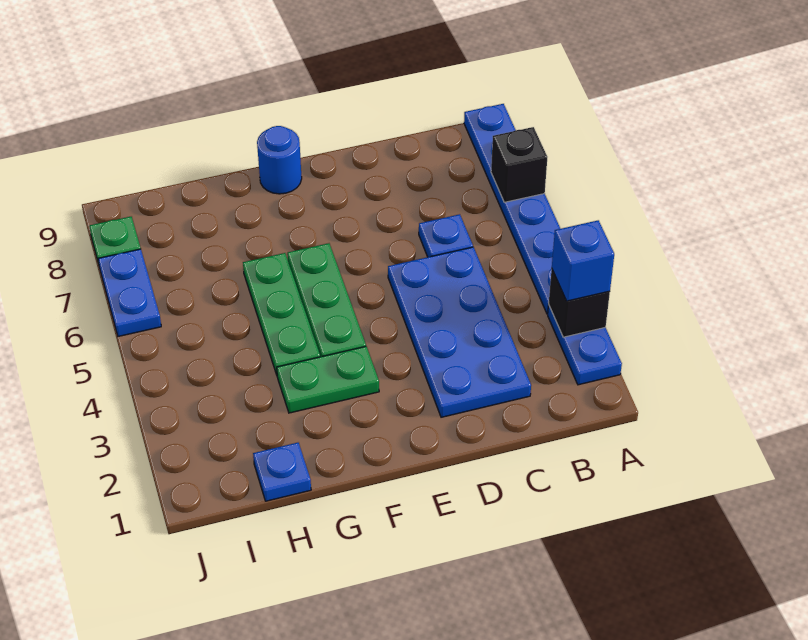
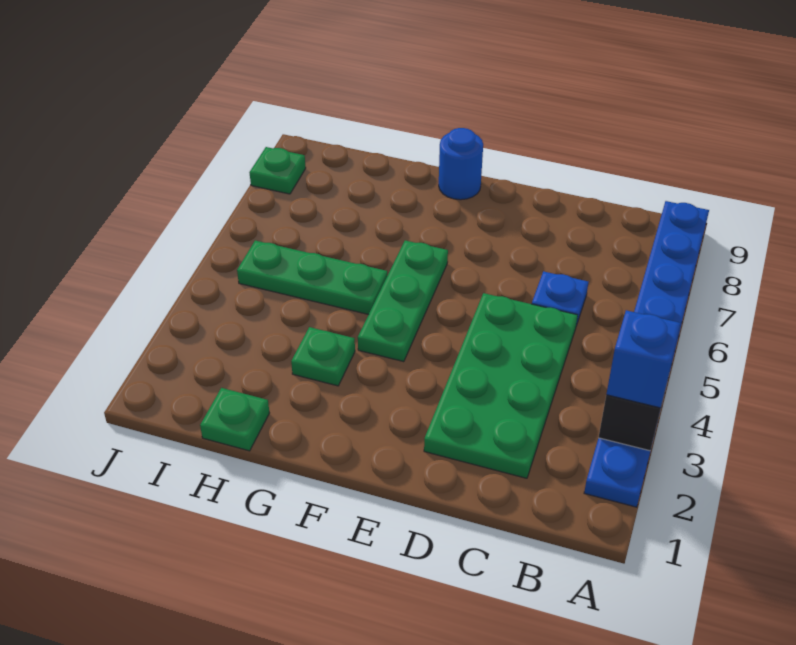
black brick A7 level 2 -> none
blue plate C2:D5 level 1 -> green plate C2:D5 level 1
green plate F3:G3 level 1 -> green plate G3 level 1
green plate G4:G6 level 1 -> green plate G5:I5 level 1
blue plate H1 level 1 -> green plate H1 level 1
blue plate J6:J7 level 1 -> none

